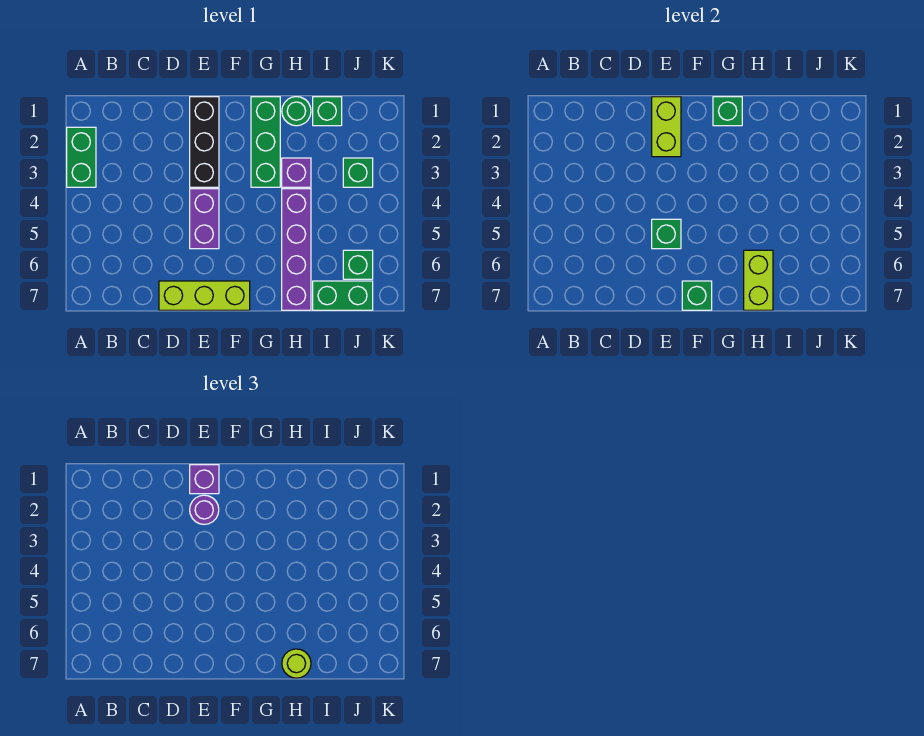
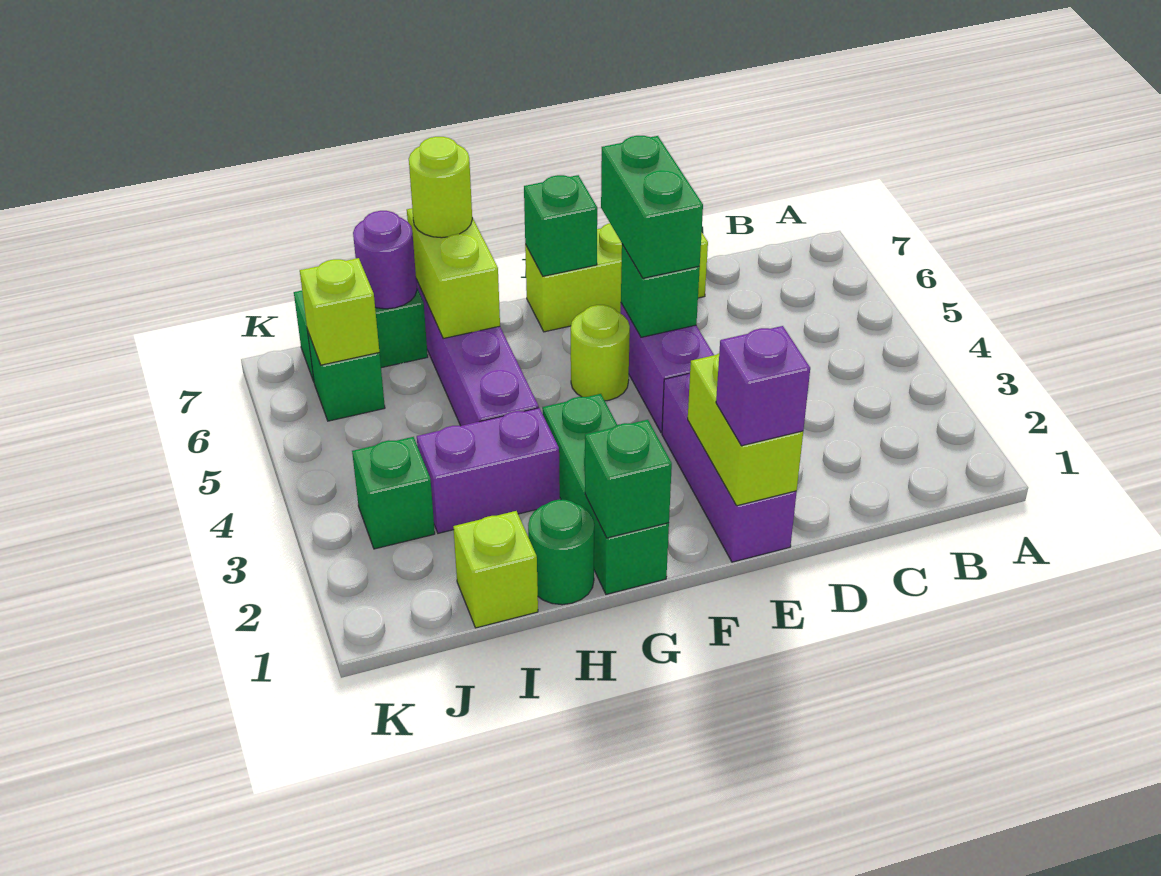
green brick A2:A3 level 1 -> green brick E5:E6 level 3
black brick E1:E3 level 1 -> purple brick E1:E3 level 1
purple round brick E2 level 3 -> purple round brick I7 level 2
none -> lime round brick F5 level 1
purple brick H3 level 1 -> purple brick H3:I3 level 1
green brick I1 level 1 -> lime brick I1 level 1
none -> lime brick J6 level 2

